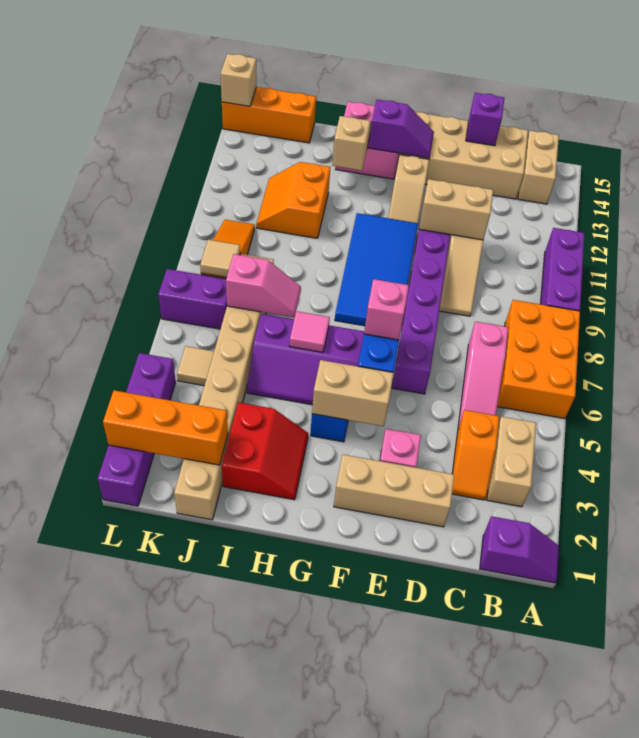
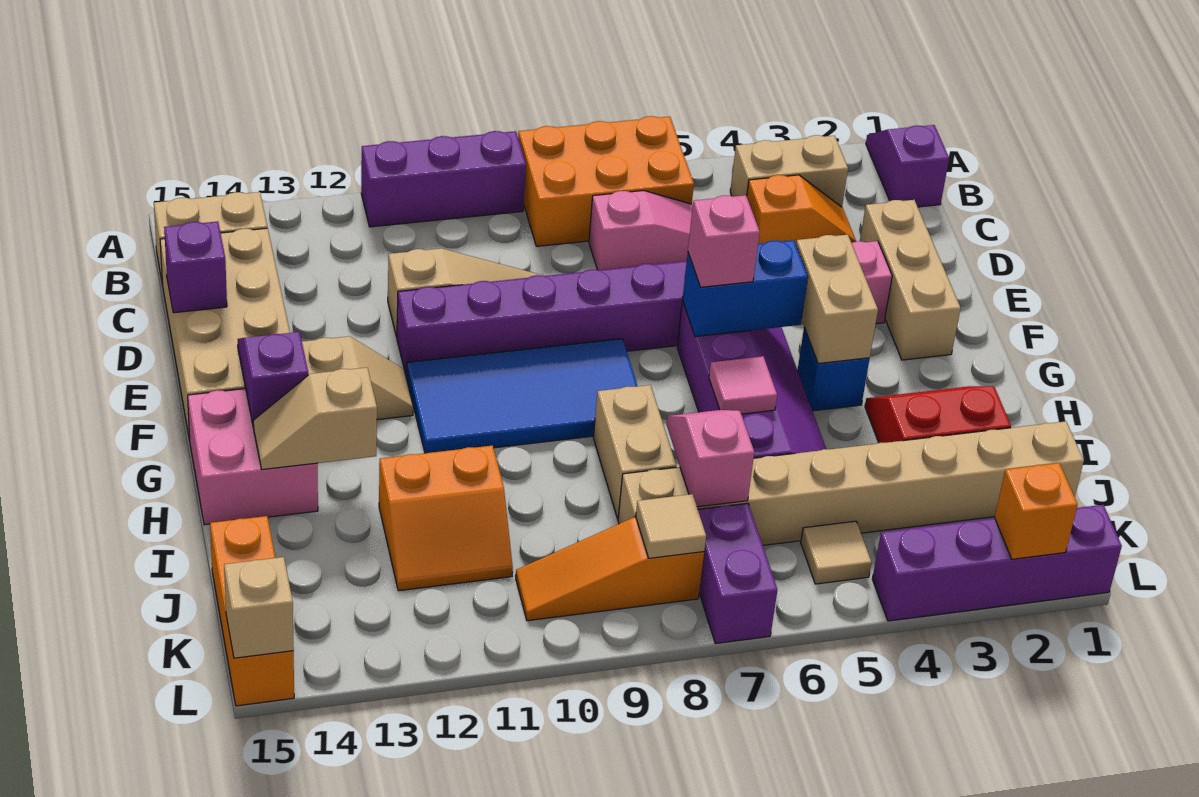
tan brick D11:E11 level 2 -> tan brick H8:I8 level 1
orange brick J2:L2 level 2 -> orange brick L2 level 2

